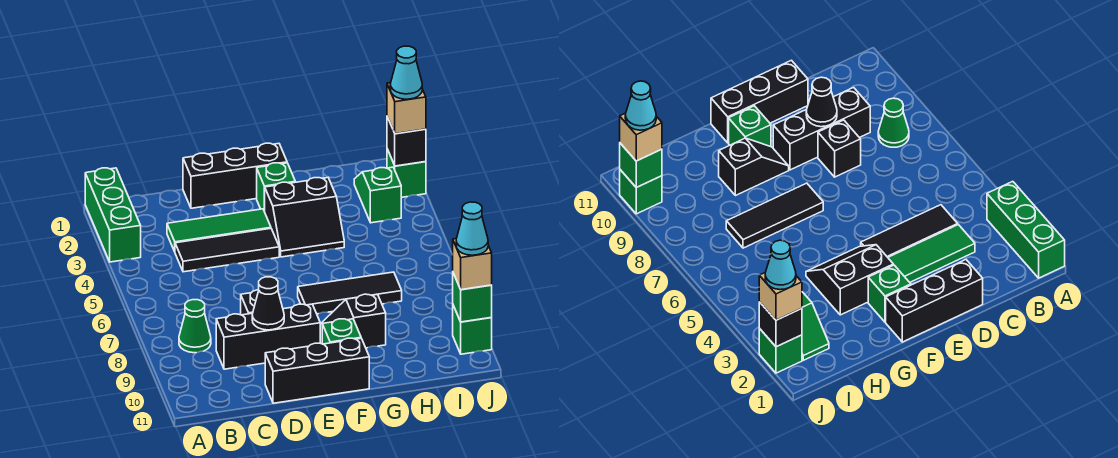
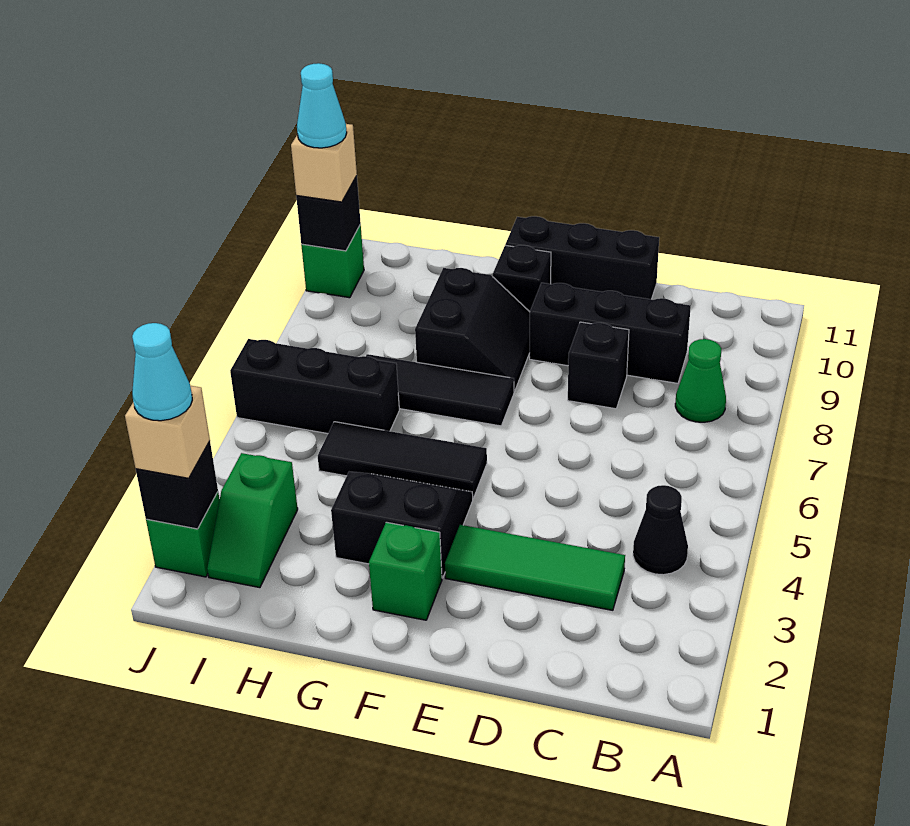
green brick A1:A3 level 1 -> none
black tile C4:E4 level 1 -> black tile F5:H5 level 1
black brick D1:F1 level 1 -> black brick H6:J6 level 1
black cone D9 level 2 -> black cone B4 level 1
black slope F9:G9 level 1 top G -> black slope F8:G9 level 1 top G
green brick F10 level 1 -> black brick F10 level 1
green brick J10 level 2 -> black brick J10 level 2

